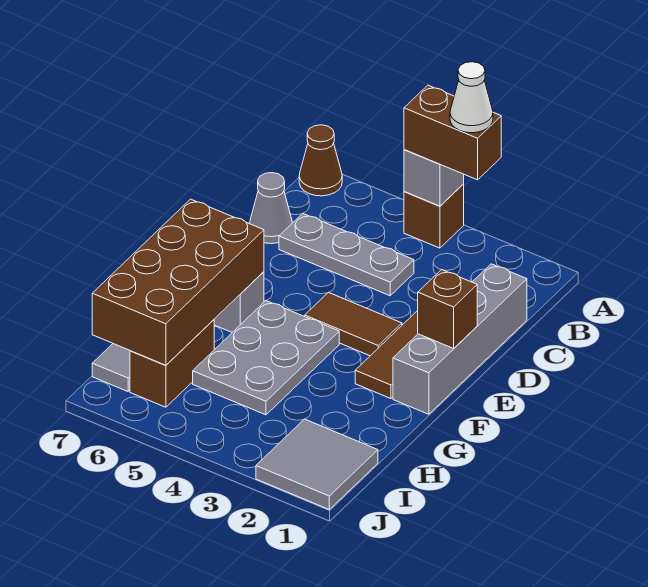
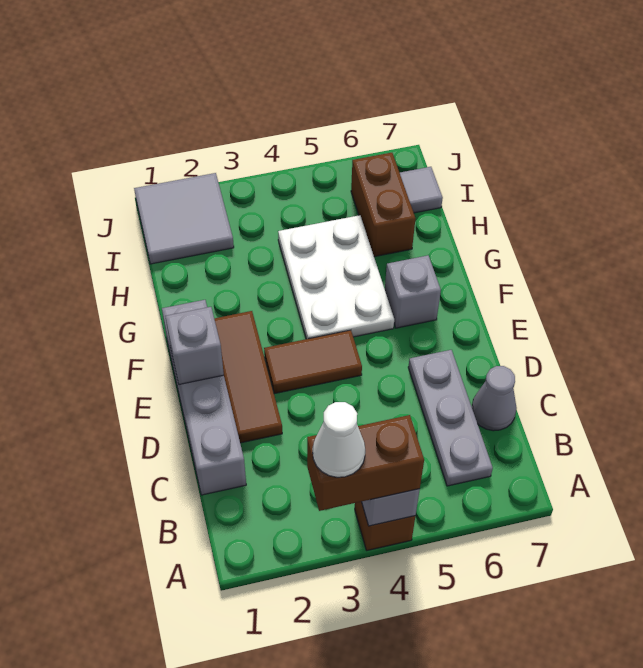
brown cone A7 level 1 -> none
grey plate C4:C6 level 1 -> grey plate B6:D6 level 1
brown brick E1 level 2 -> grey brick E1 level 2
grey plate F4:H5 level 1 -> white plate F4:H5 level 1
brown brick F6:I7 level 2 -> none

